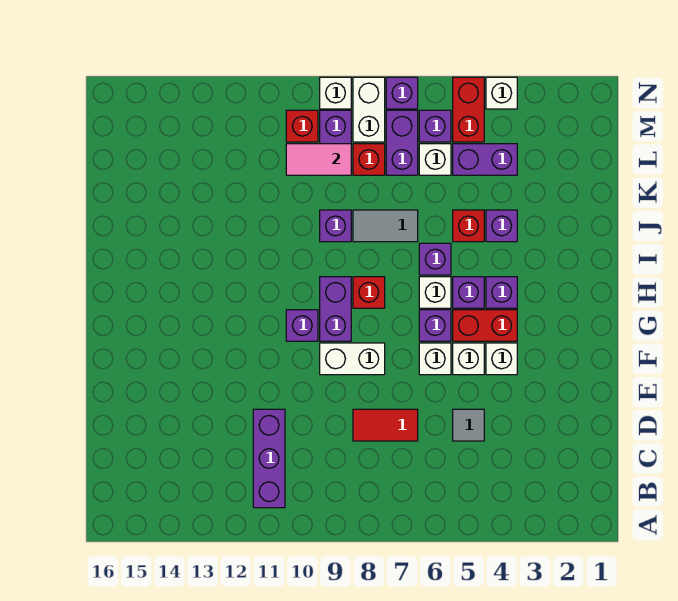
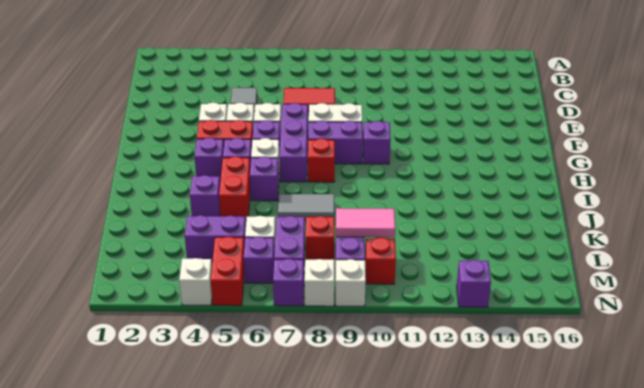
purple brick B11:D11 level 1 -> purple brick F7:H7 level 1
purple brick G9:H9 level 1 -> purple brick G8:G9 level 1
red brick J5 level 1 -> red brick I5:J5 level 1
purple brick J9 level 1 -> purple brick N13 level 1
white brick M8:N8 level 1 -> white brick N8 level 1

